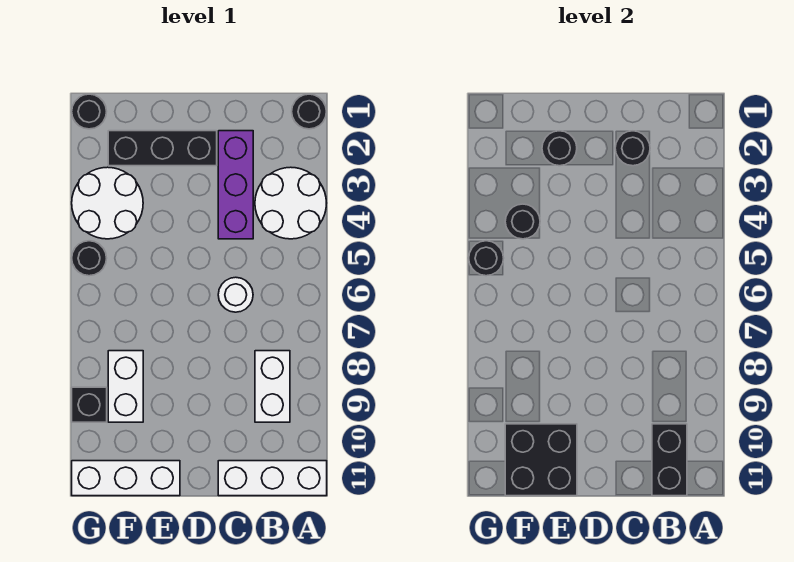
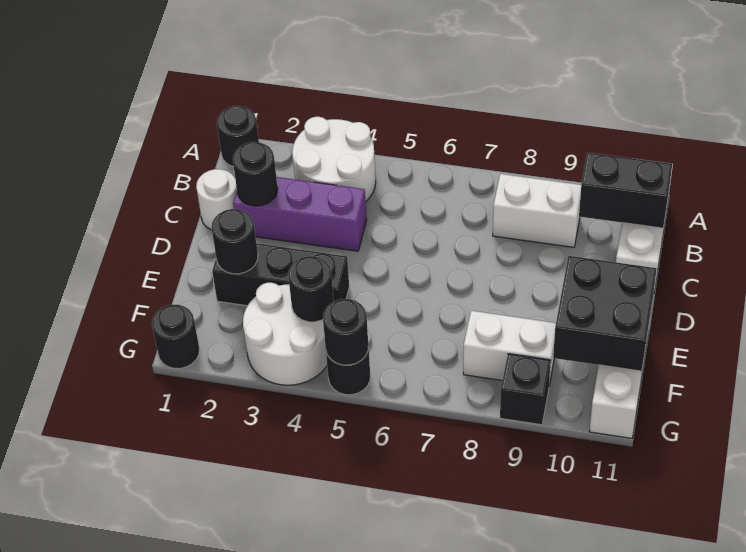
white round brick C6 level 1 -> white round brick C1 level 1
black brick D2:F2 level 1 -> black brick E2:E4 level 1

